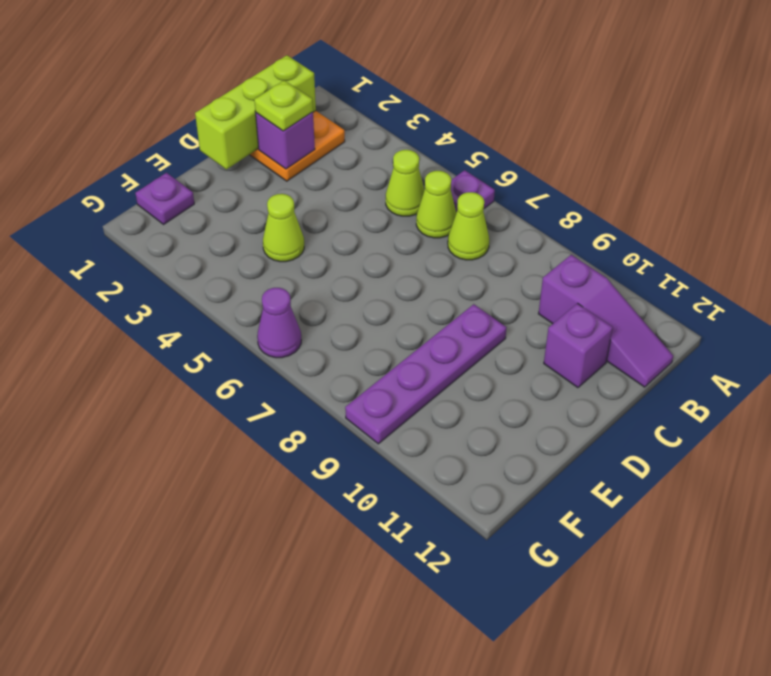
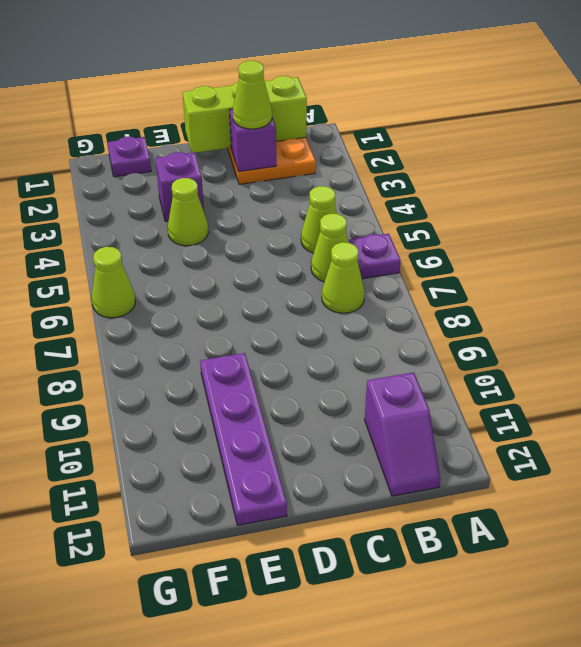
purple slope B10:B12 level 1 top 10 -> purple slope B11:B12 level 1 top 11
lime plate C2 level 3 -> lime cone C2 level 3
purple brick C11 level 1 -> purple brick E3 level 1
purple plate D9:G9 level 1 -> purple plate E9:E12 level 1
purple cone G6 level 1 -> lime cone G6 level 1

